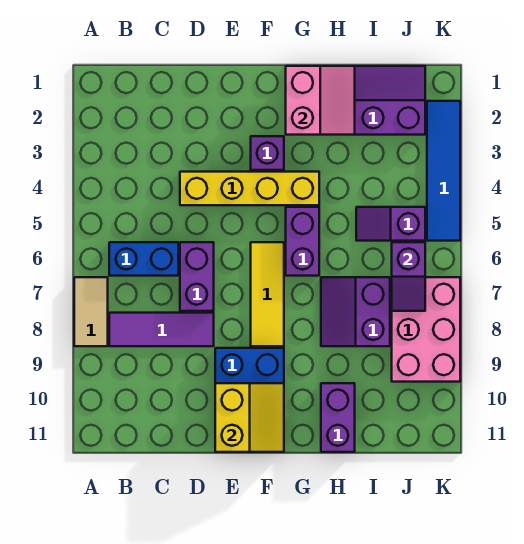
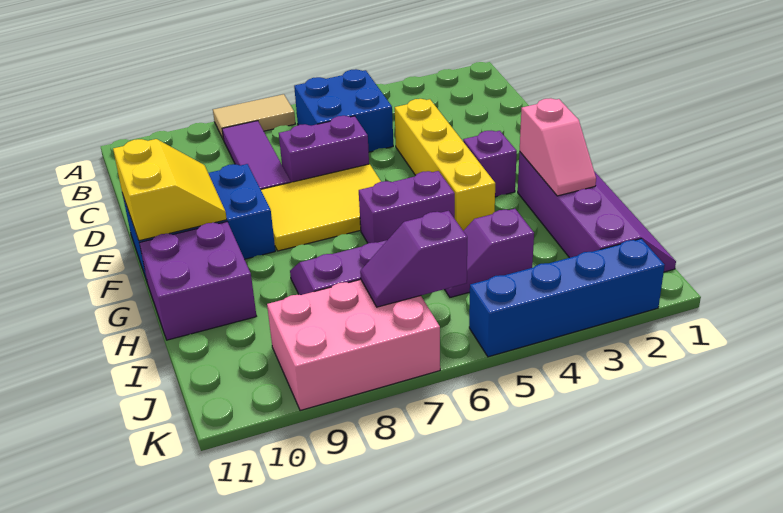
blue brick B6:C6 level 1 -> blue brick B5:C6 level 1
yellow slope E10:F11 level 2 top E -> yellow slope E10:F11 level 2 top 11
yellow tile F6:F8 level 1 -> yellow tile E6:F8 level 1
pink slope G1:H2 level 2 top G -> pink slope G2:H2 level 2 top G
purple brick H10:H11 level 1 -> purple brick G10:H11 level 1
purple slope I5:J5 level 1 top J -> purple slope I4:I5 level 1 top 4
blue tile K2:K5 level 1 -> blue brick K2:K5 level 1

